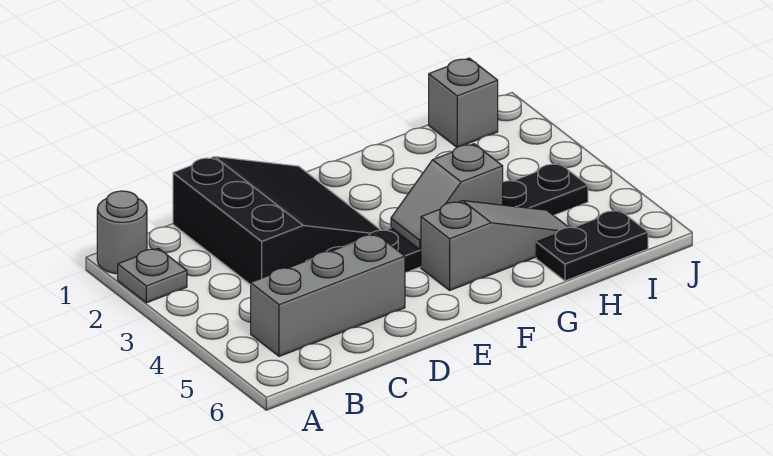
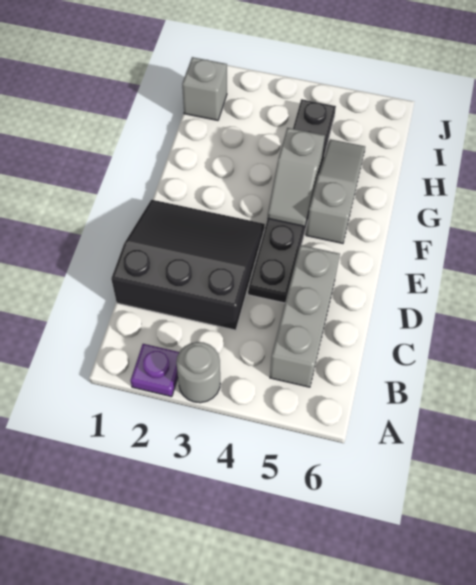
grey round brick A1 level 1 -> grey round brick A3 level 1
grey plate A2 level 1 -> purple plate A2 level 1
black plate H6:I6 level 1 -> none

